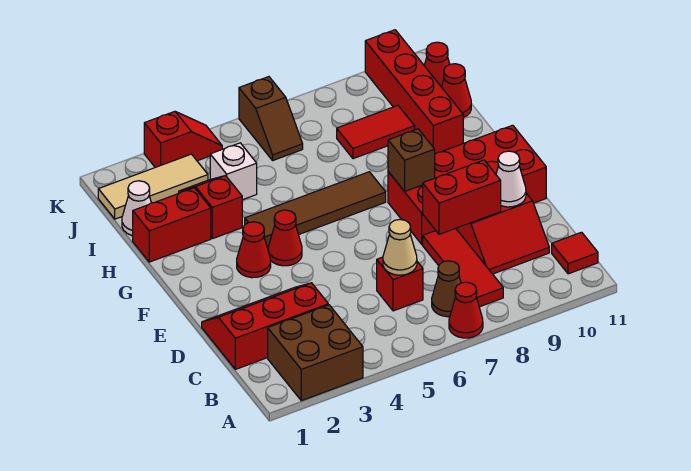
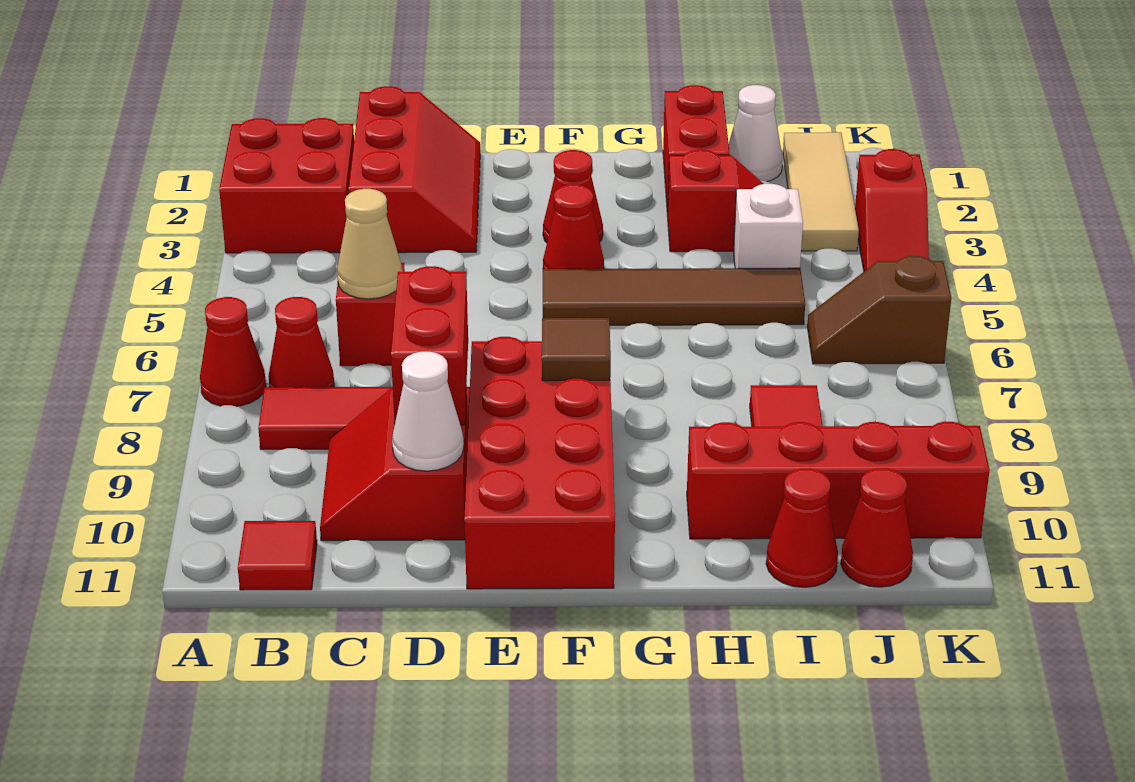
brown brick A2:B3 level 1 -> red brick A2:B3 level 1
brown cone B7 level 1 -> red cone B7 level 1
brown brick F8 level 2 -> brown tile F8 level 2
brown tile G4:G7 level 1 -> brown tile F5:I5 level 1

